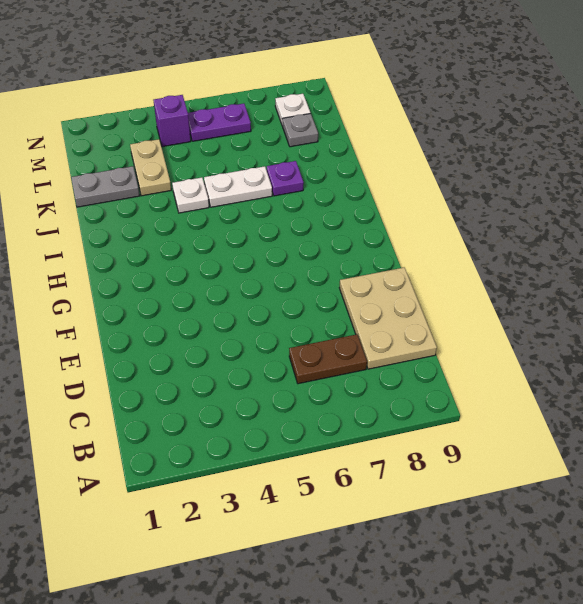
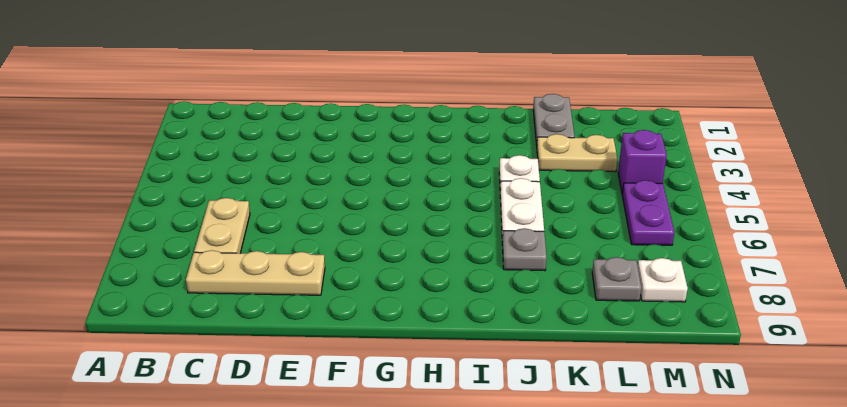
brown plate C6:C7 level 1 -> tan plate C6:C7 level 1
tan plate C8:E9 level 1 -> tan plate C8:E8 level 1
purple plate J7 level 1 -> grey plate J7 level 1

